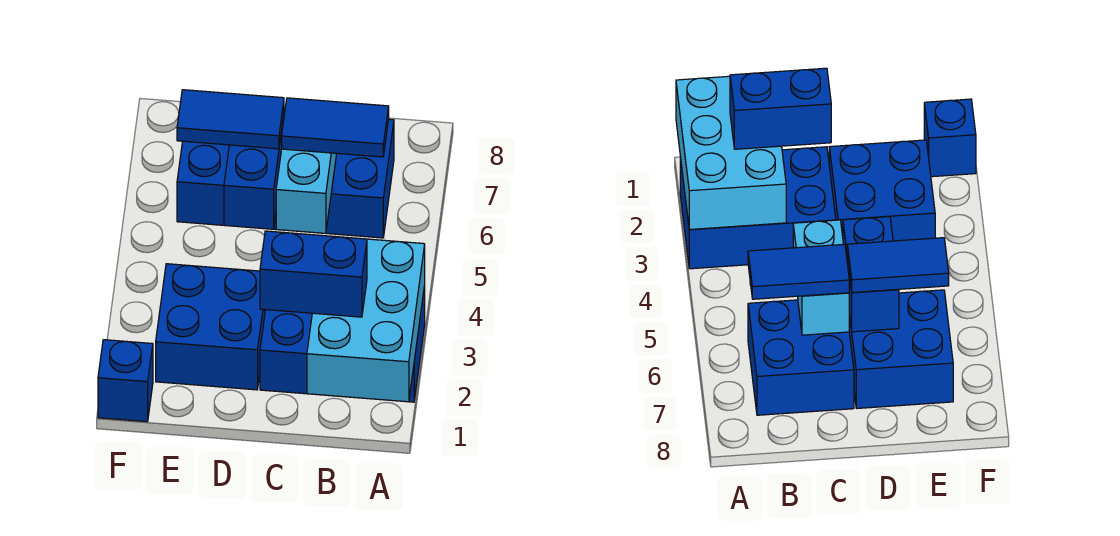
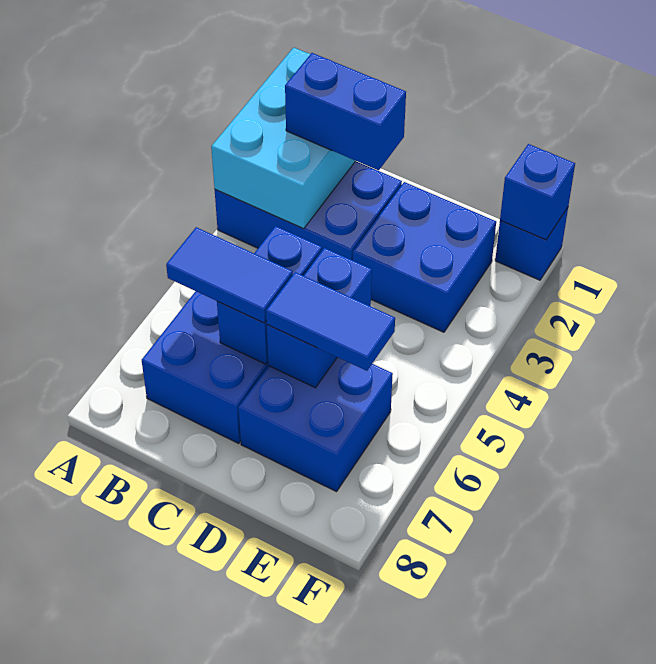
cyan brick C5:C6 level 2 -> blue brick C5:C6 level 2
none -> blue brick F1 level 2

